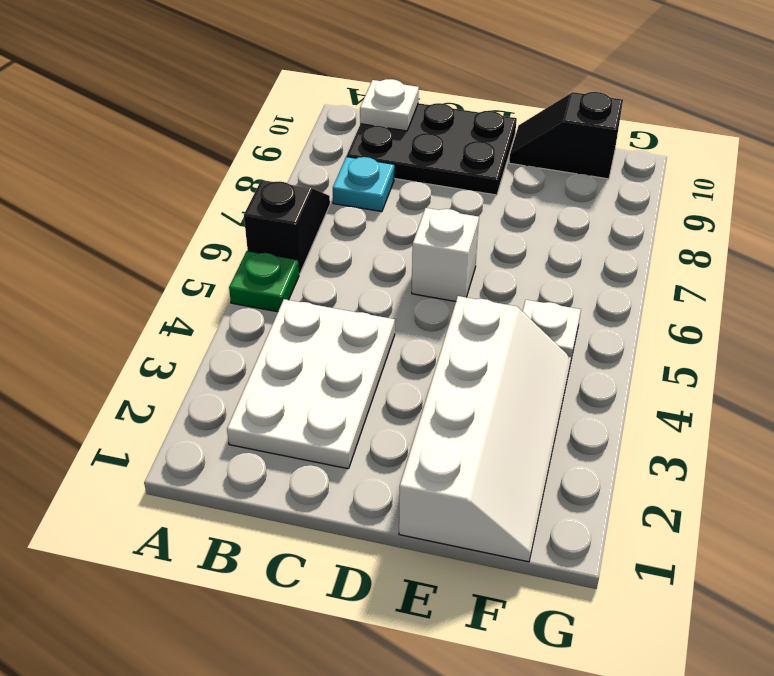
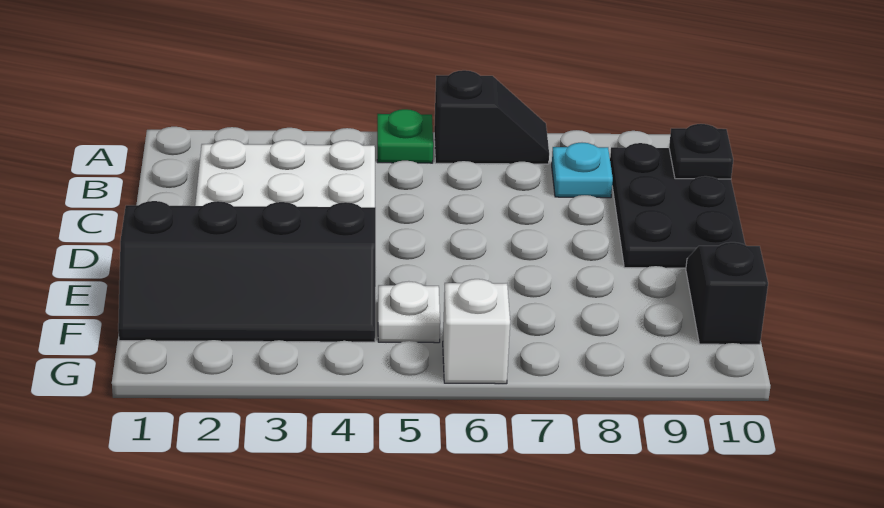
white plate B10 level 2 -> black plate B10 level 2
white brick D6 level 1 -> white brick G6 level 1
white slope E1:F4 level 1 top E -> black slope E1:F4 level 1 top E

